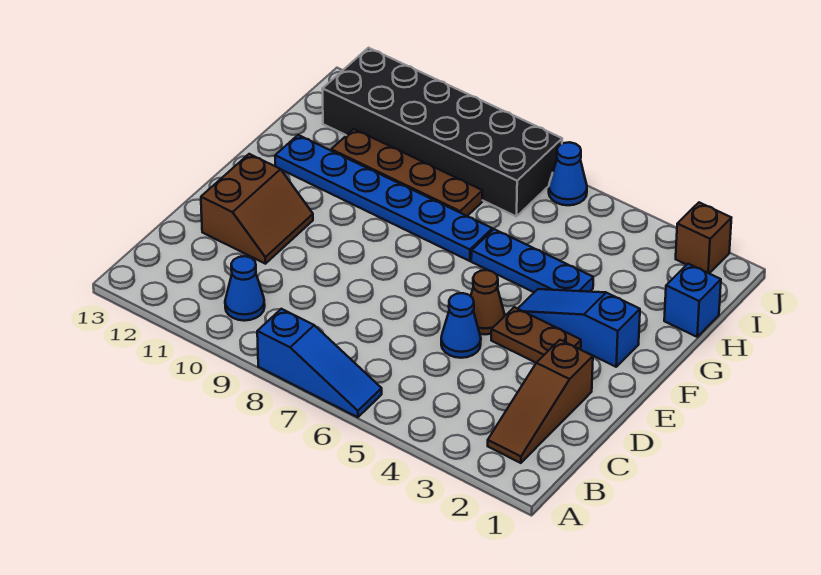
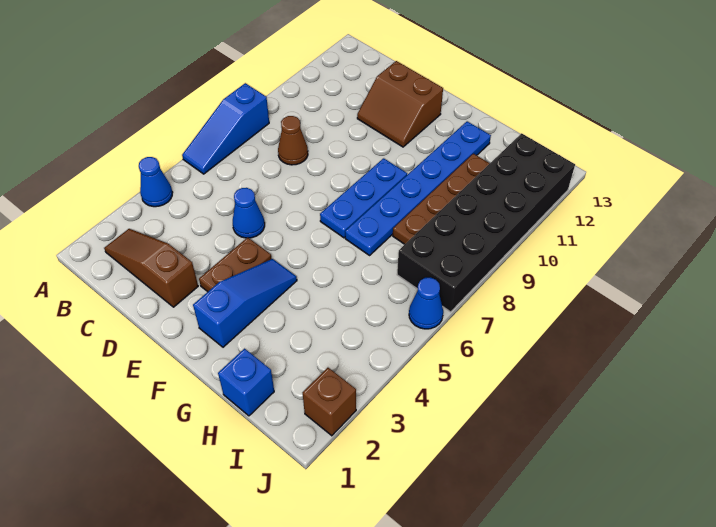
blue cone B10 level 1 -> blue cone A4 level 1
brown cone E5 level 1 -> brown cone C8 level 1
blue plate G4:G6 level 1 -> blue plate F7:F9 level 1

